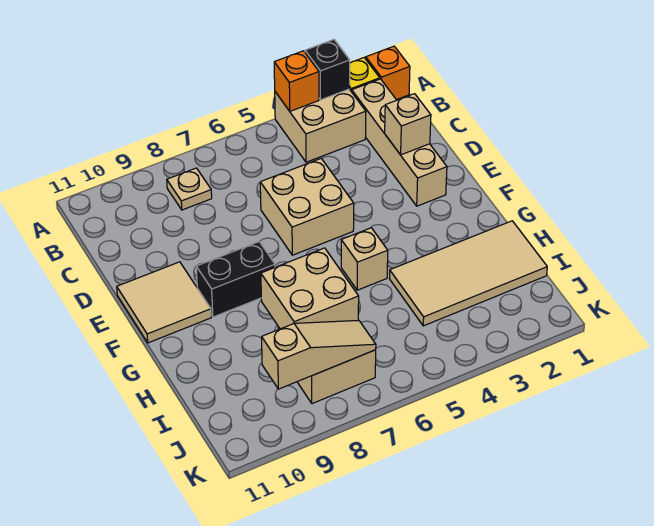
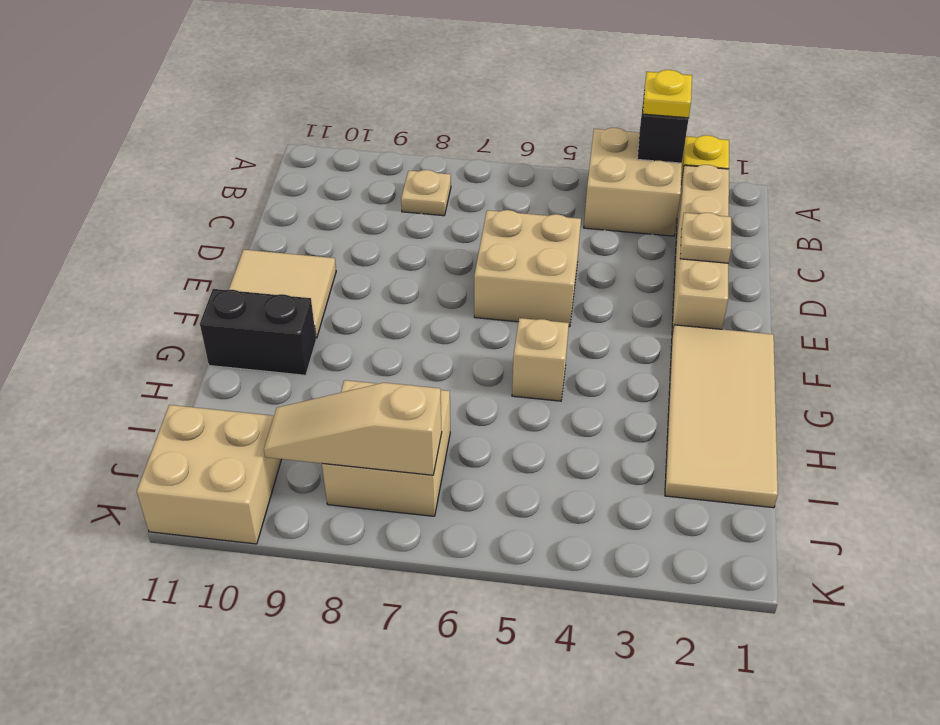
orange brick A1 level 1 -> none
none -> yellow plate A3 level 3
orange brick A4 level 2 -> none
tan brick D2 level 2 -> tan plate D2 level 2
black brick F8:F9 level 1 -> black brick G10:G11 level 1
tan tile H1:I4 level 1 -> tan tile F1:I2 level 1
tan brick H7:I8 level 2 -> tan brick J10:K11 level 1
tan slope J7:J9 level 2 top 9 -> tan slope J7:J9 level 2 top 7

